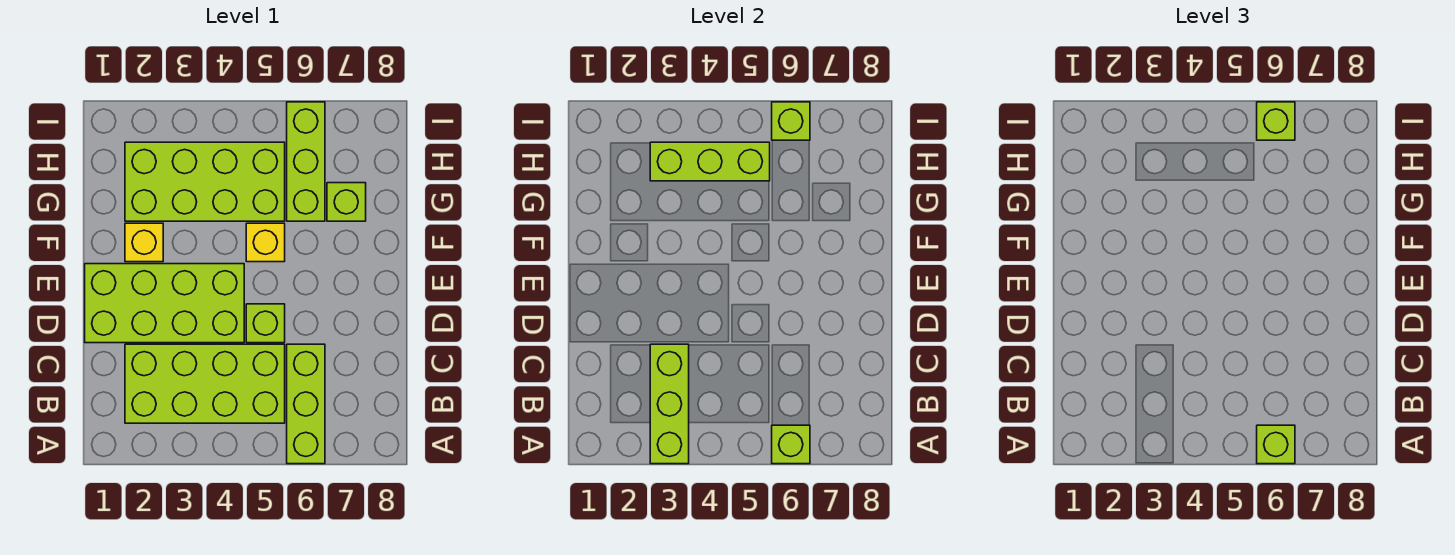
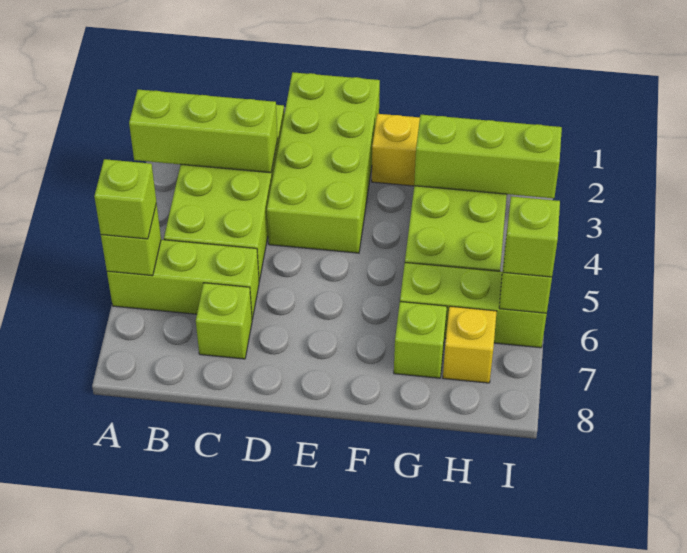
lime brick D5 level 1 -> lime brick C7 level 1
yellow brick F5 level 1 -> yellow brick H7 level 1
lime brick H3:H5 level 2 -> lime brick G3:I3 level 2

